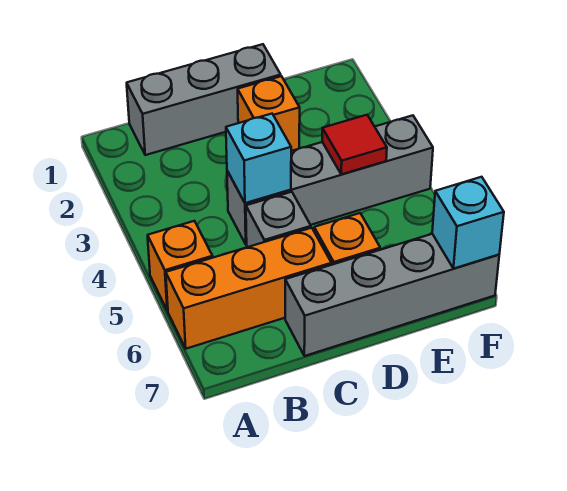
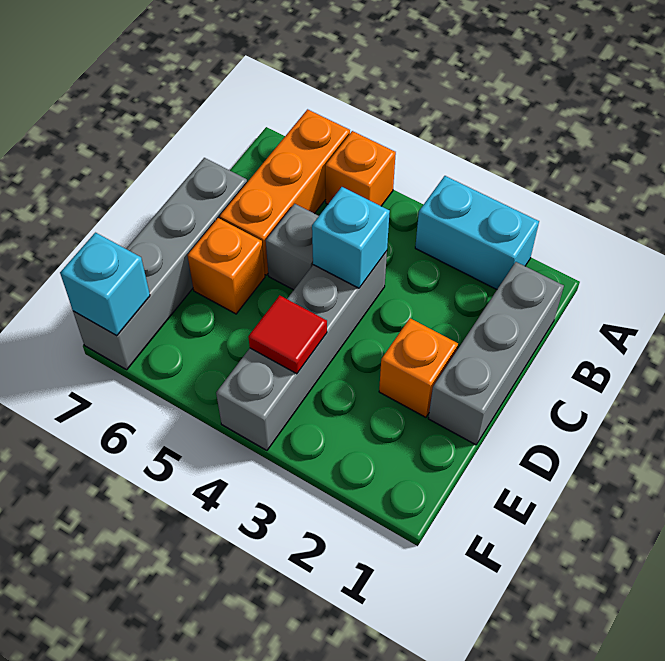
none -> cyan brick A2:A3 level 1

